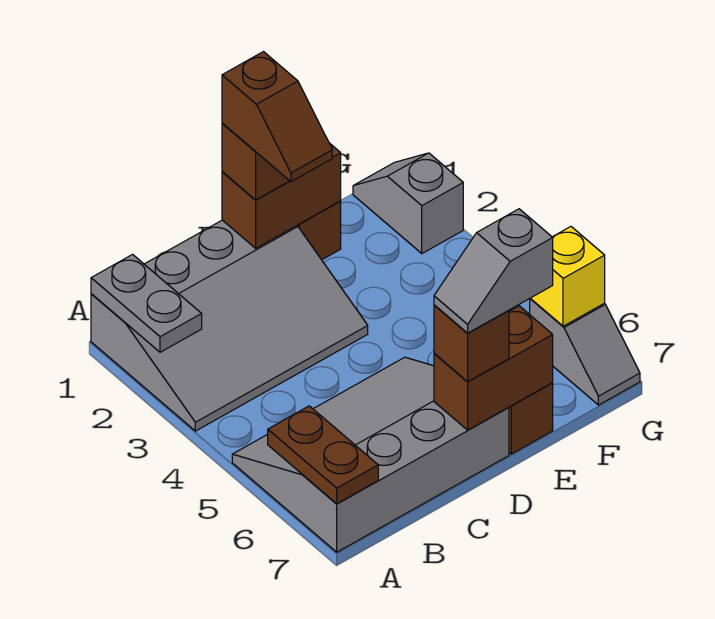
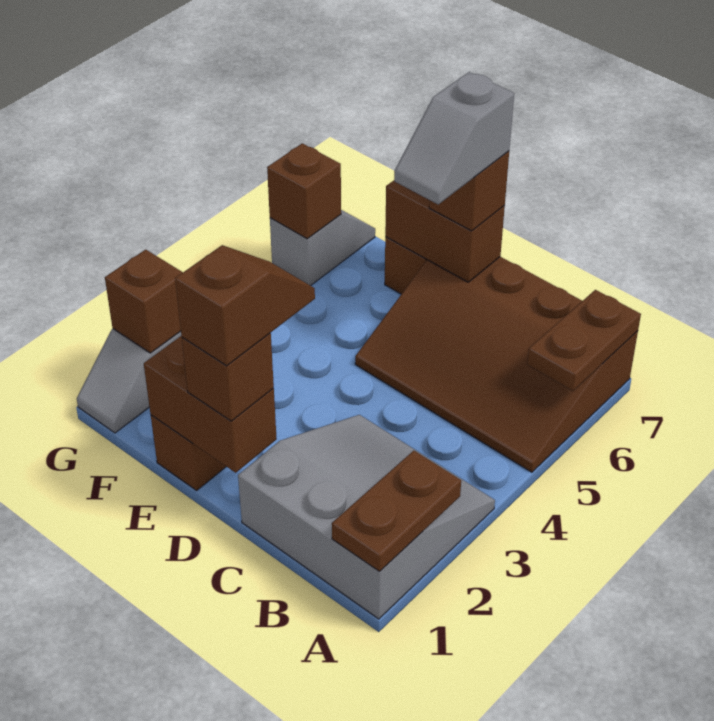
grey slope A1:D3 level 1 top 1 -> grey slope A1:C3 level 1 top 1
grey plate A1:A2 level 2 -> brown plate A1:A2 level 2
grey slope A5:D7 level 1 top 7 -> brown slope A5:D7 level 1 top 7
grey slope D7:E7 level 4 top E -> grey slope D6:D7 level 4 top 7
none -> brown brick G2 level 2
yellow brick G6 level 2 -> brown brick G6 level 2

